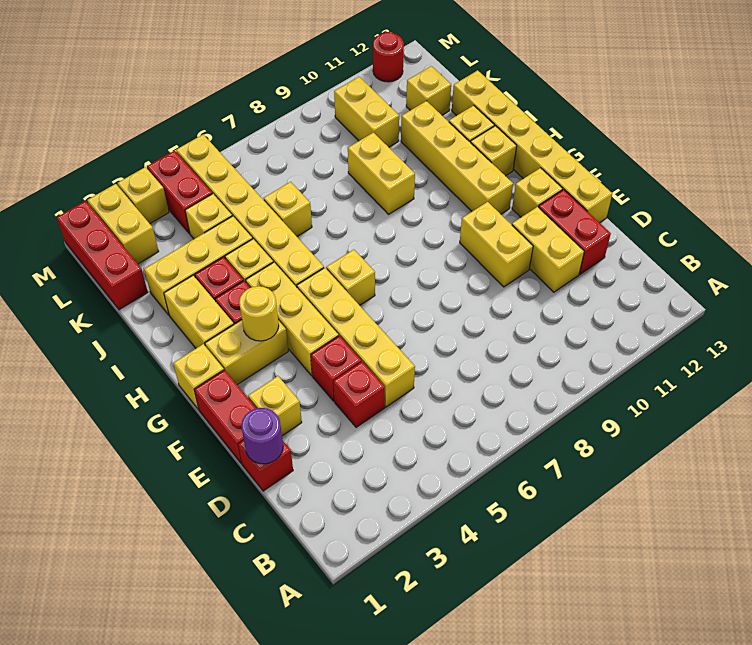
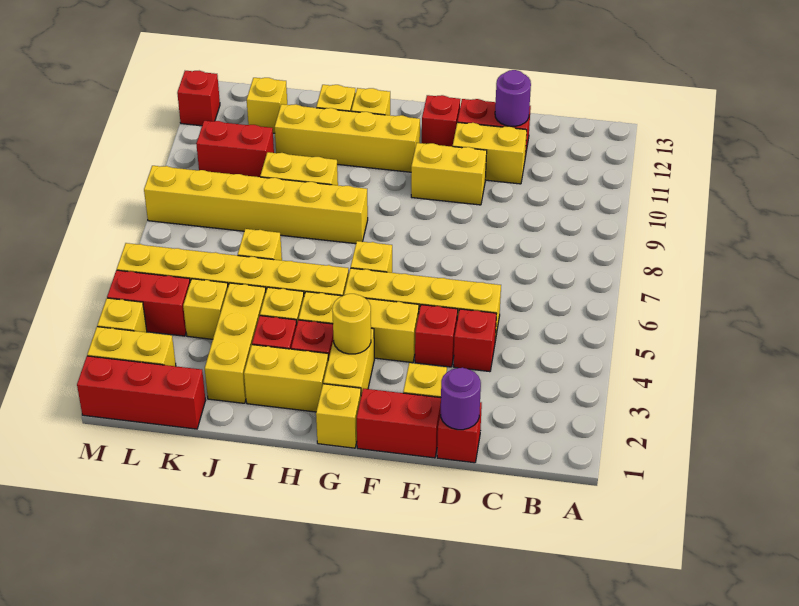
none -> purple round brick D12 level 2
yellow brick E13:J13 level 1 -> yellow brick H8:M8 level 1
yellow brick F12 level 1 -> red brick F12 level 1
yellow brick K10:L10 level 1 -> red brick K10:L10 level 1
red round brick M12 level 1 -> red brick M12 level 1

